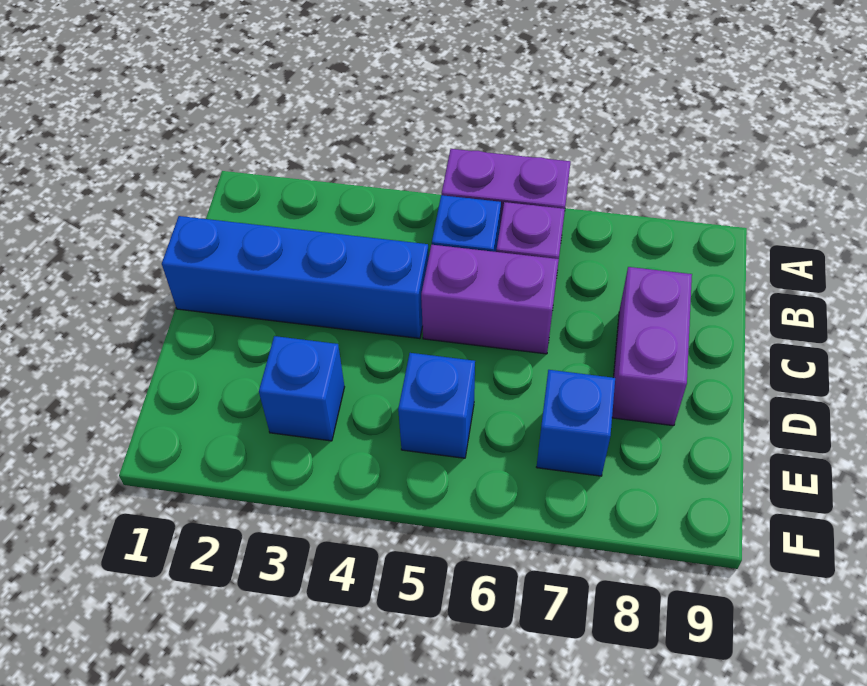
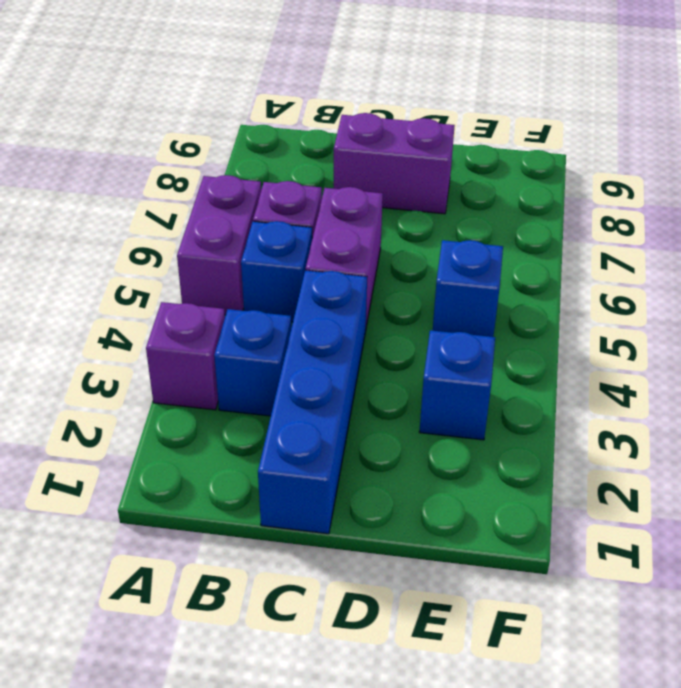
none -> purple brick A3 level 1
blue brick E7 level 1 -> blue brick B3 level 1

